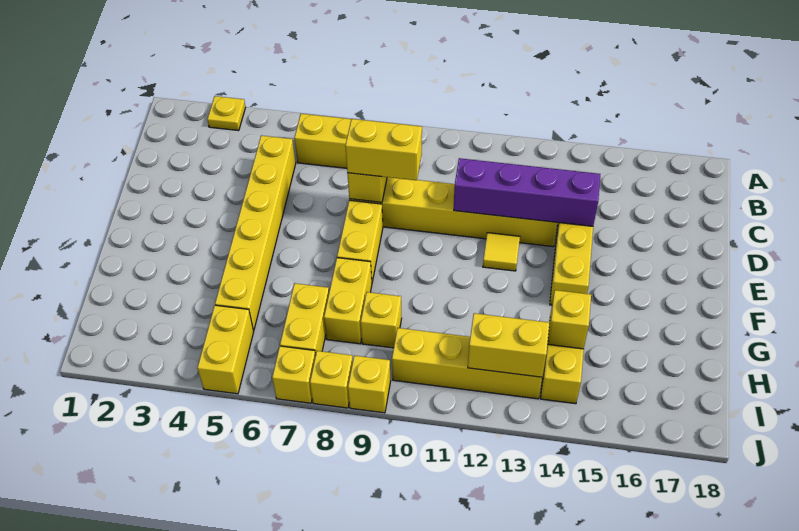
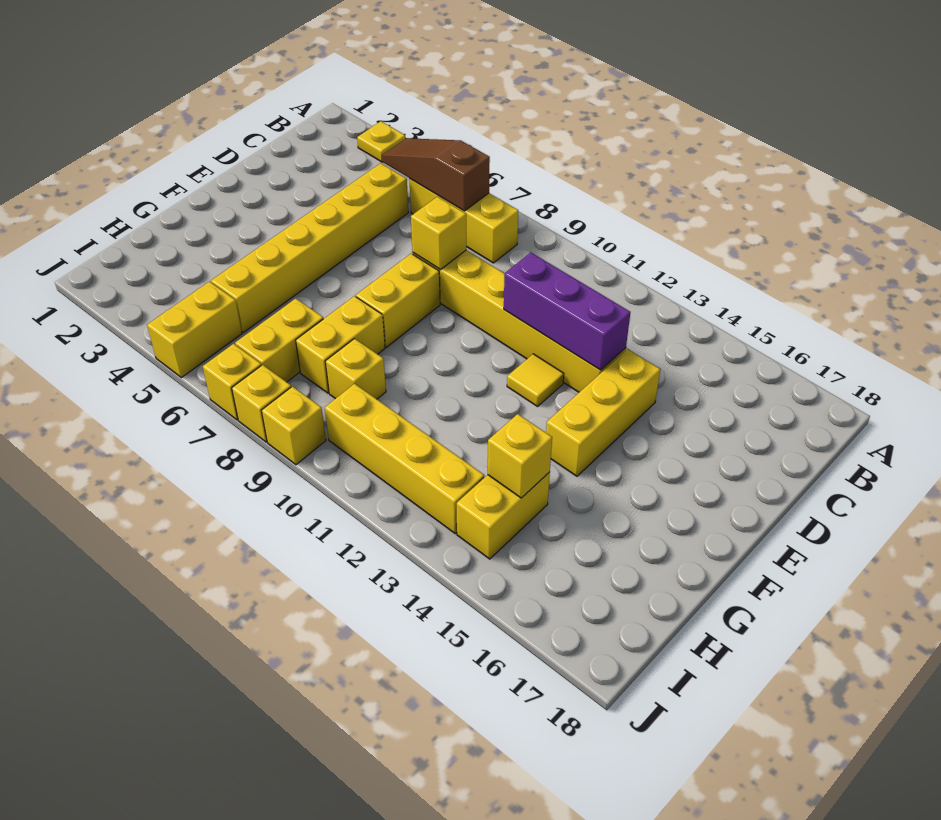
none -> brown slope B5:B7 level 2 top 7
yellow brick D8:D9 level 3 -> none
purple brick D11:D14 level 2 -> purple brick D11:D13 level 2
yellow brick I12:I13 level 2 -> none

